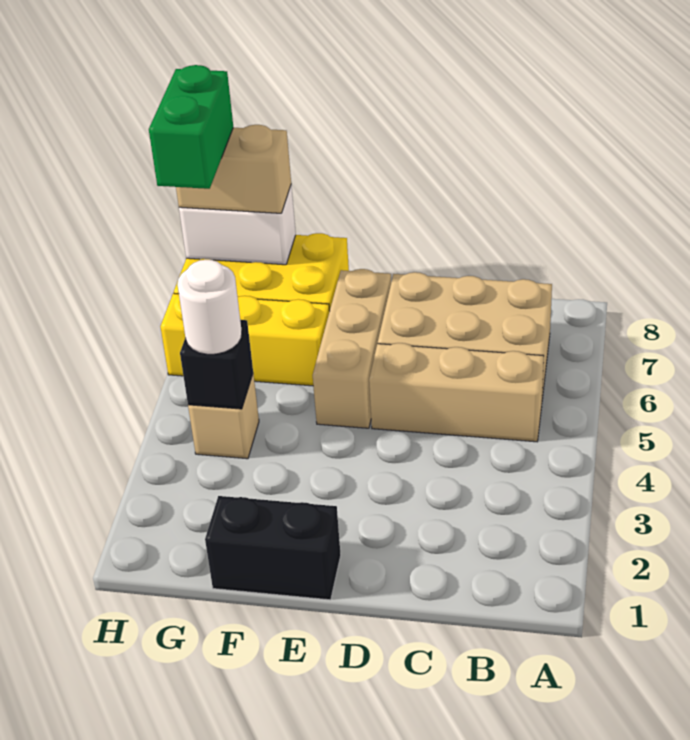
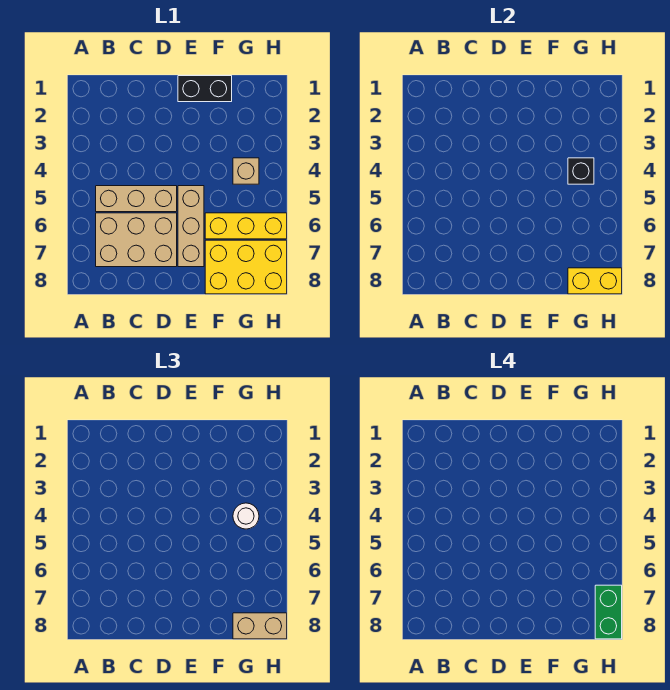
white brick G8:H8 level 2 -> yellow brick G8:H8 level 2

